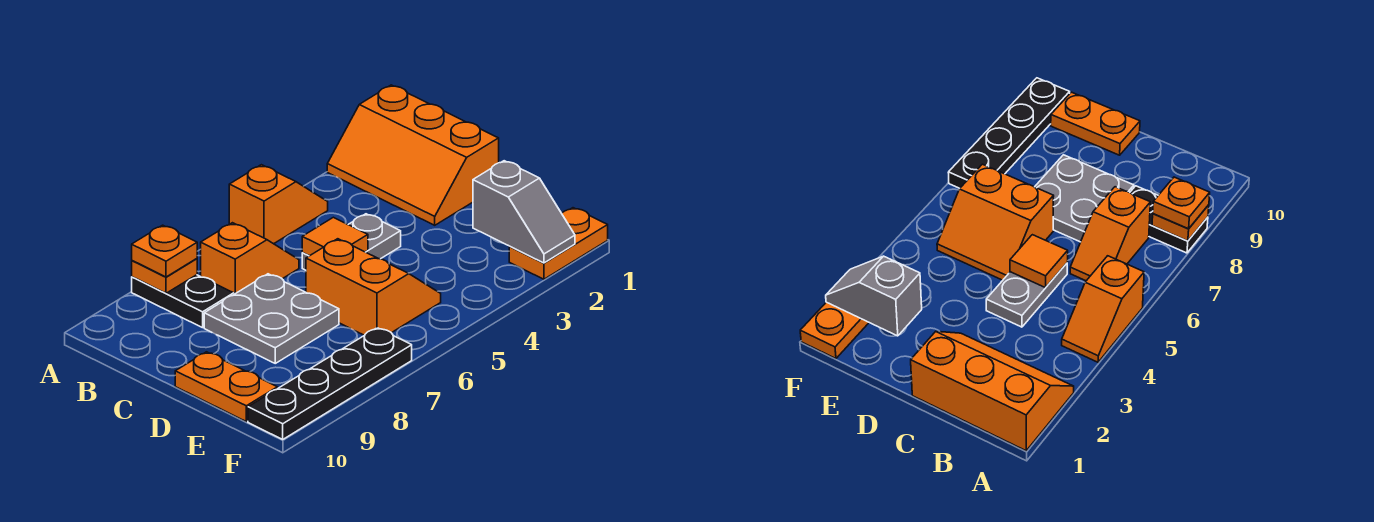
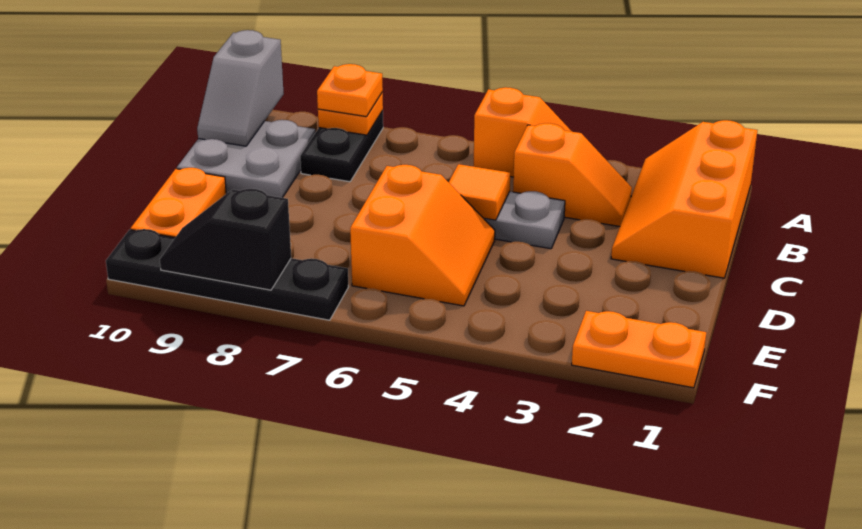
orange slope B6:B7 level 1 top 7 -> orange slope B3:B4 level 1 top 4
grey plate C7:D8 level 1 -> grey plate B9:C10 level 1
grey slope E2:F2 level 2 top E -> grey slope A10:B10 level 2 top A
none -> black slope F8:F9 level 2 top 8

